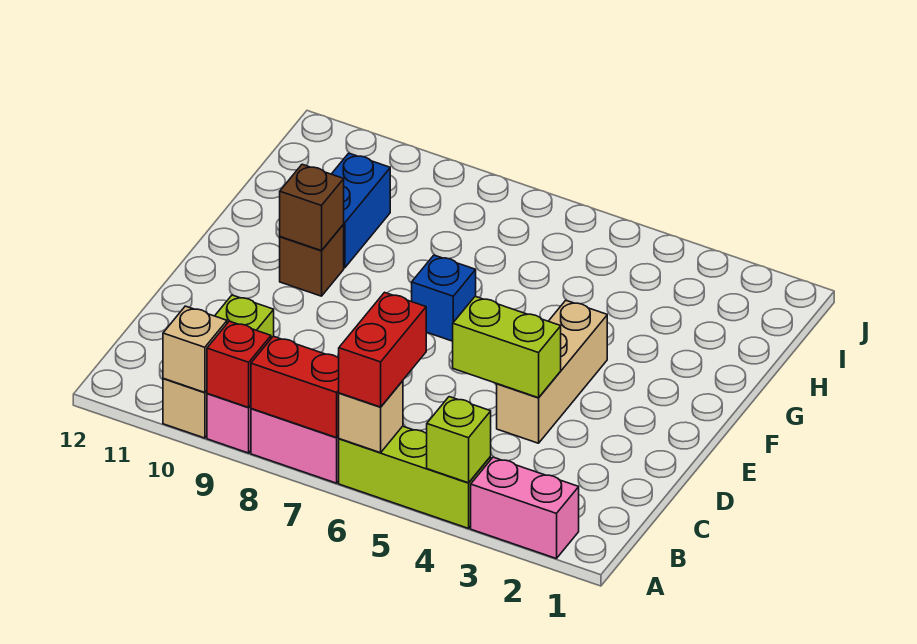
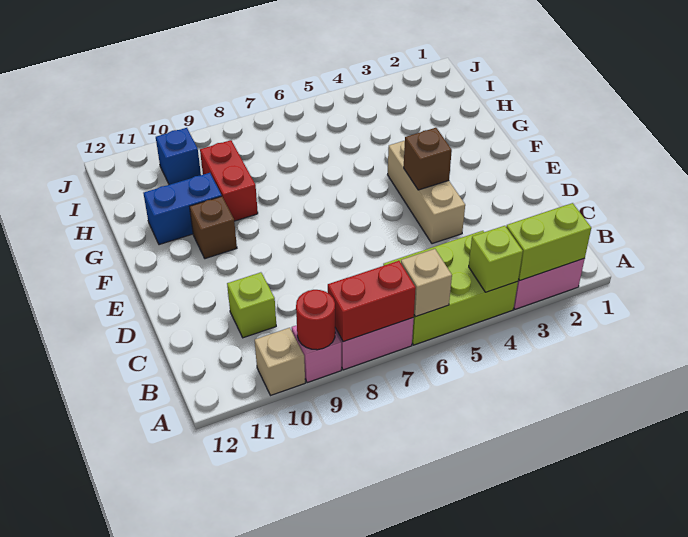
lime brick A4:A6 level 1 -> lime brick A4:B6 level 1
red brick A6:B6 level 3 -> red brick G9:H9 level 1
red brick A9 level 2 -> red round brick A9 level 2
tan brick A10 level 2 -> none
lime brick D4:D5 level 2 -> lime brick A2:A3 level 2
blue brick F7 level 1 -> blue brick I10 level 1
brown brick F10 level 2 -> brown brick E4 level 2
blue brick G10:H10 level 1 -> blue brick G10:G11 level 1

